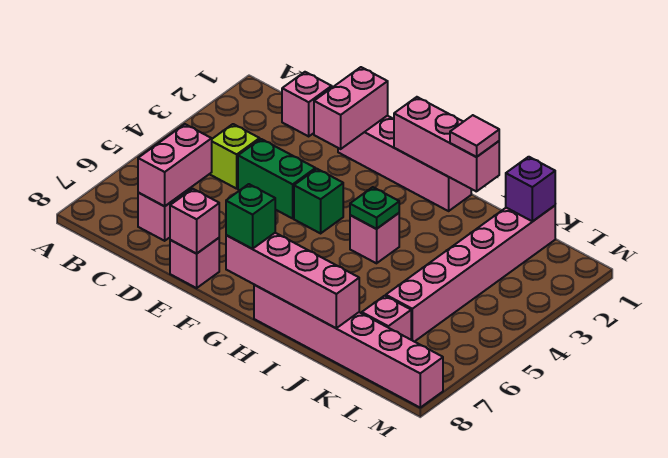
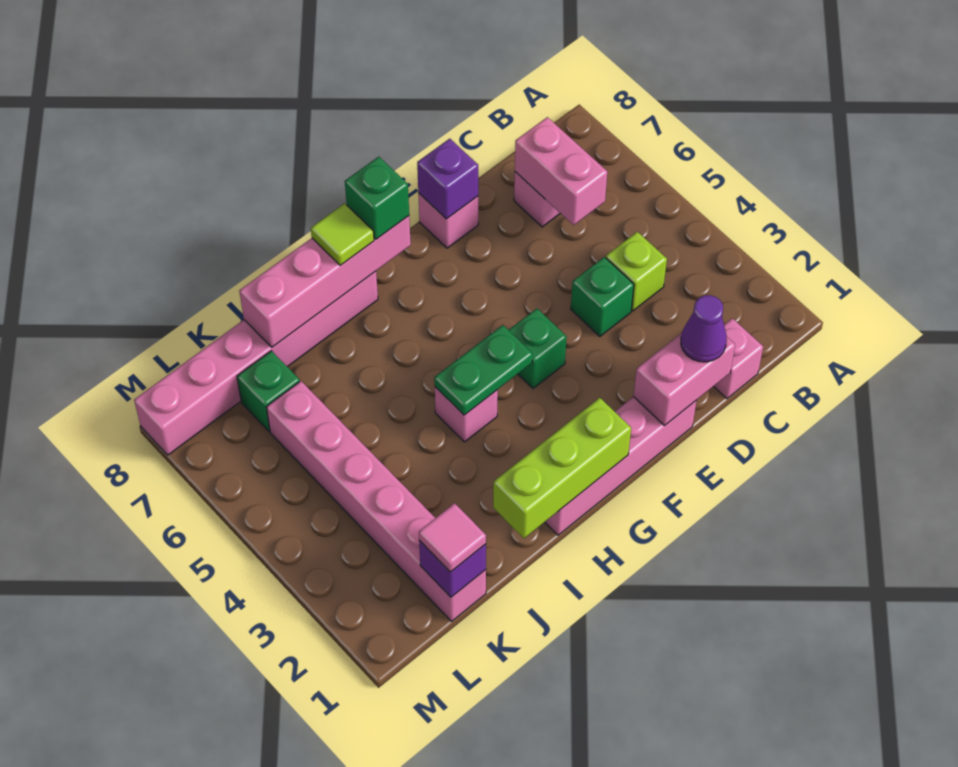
none -> purple cone D1 level 3
green brick D4:E4 level 1 -> green brick D4 level 1
pink brick E1:E2 level 2 -> pink brick D1:E1 level 2
pink brick E8 level 2 -> purple brick E8 level 2
pink brick G1:I1 level 2 -> lime brick G1:I1 level 2
green plate H4 level 2 -> green plate G4:H4 level 2
none -> lime tile H8 level 3
pink tile I1 level 3 -> pink tile K1 level 3
pink brick K7 level 1 -> green brick K7 level 1

